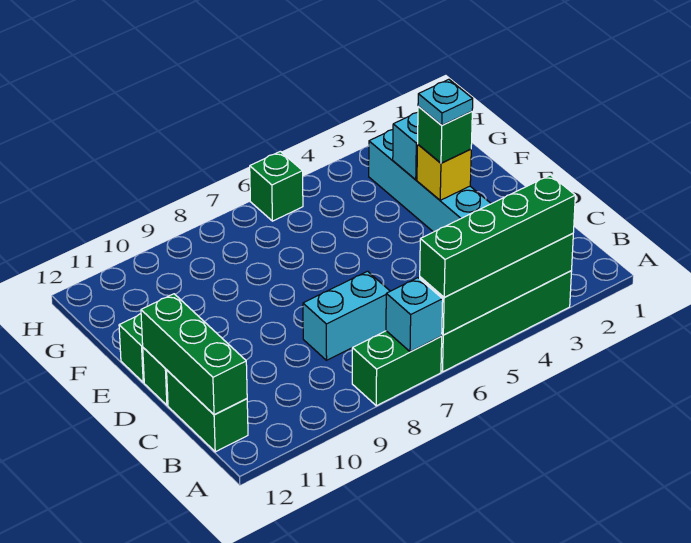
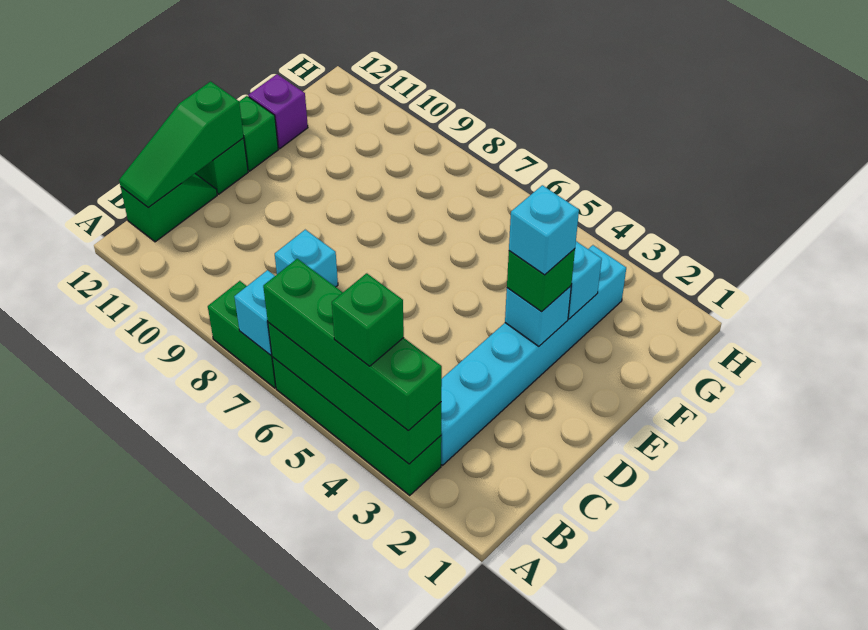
green brick B12:C12 level 1 -> green slope B12:C12 level 1 top B
green brick B12:D12 level 2 -> green slope B12:D12 level 2 top D
cyan brick C7:C8 level 1 -> cyan brick C8 level 1
yellow brick E3 level 2 -> cyan brick E3 level 2
cyan plate E3 level 4 -> cyan brick E3 level 4
none -> purple brick F12 level 1
green brick H6 level 1 -> green brick A4 level 4

